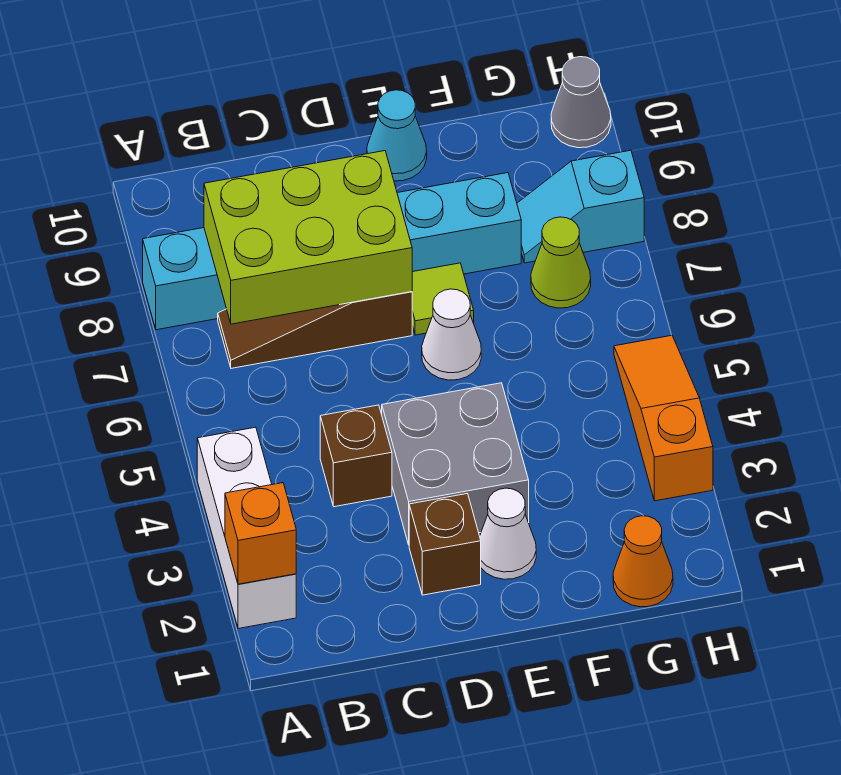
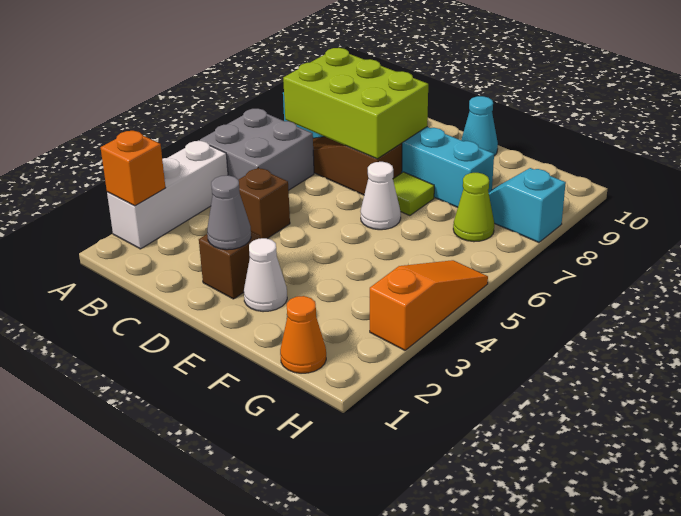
grey brick D3:E4 level 1 -> grey brick A5:B6 level 1
grey cone H10 level 1 -> grey cone D2 level 2

